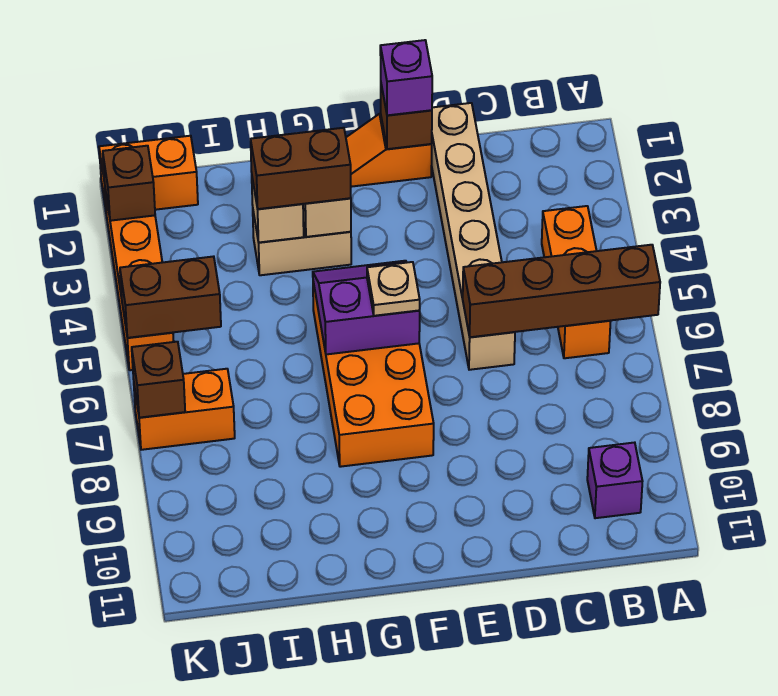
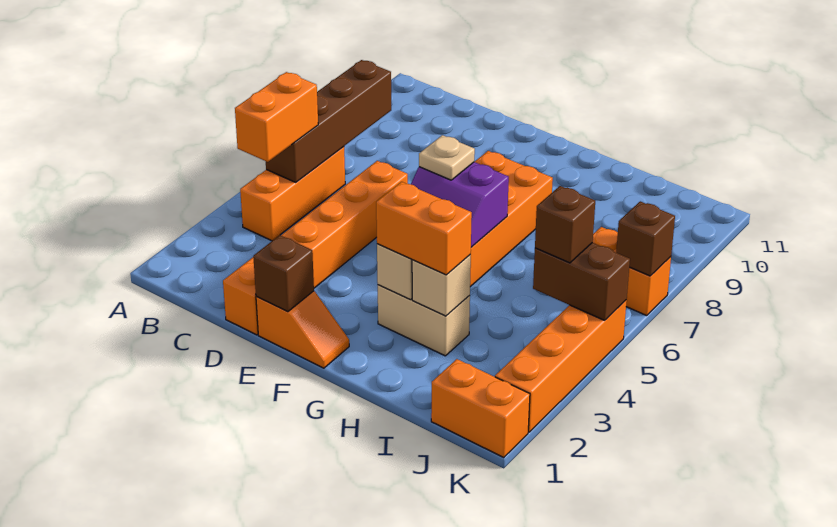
brown brick A6:D6 level 2 -> brown brick B5:B8 level 2
none -> orange brick B4:B5 level 3
purple brick B10 level 1 -> none
tan brick D1:D6 level 1 -> orange brick D1:D6 level 1
purple brick E1 level 3 -> none
brown brick G3:H3 level 3 -> orange brick G3:H3 level 3
brown brick K2 level 2 -> brown brick J5 level 3

